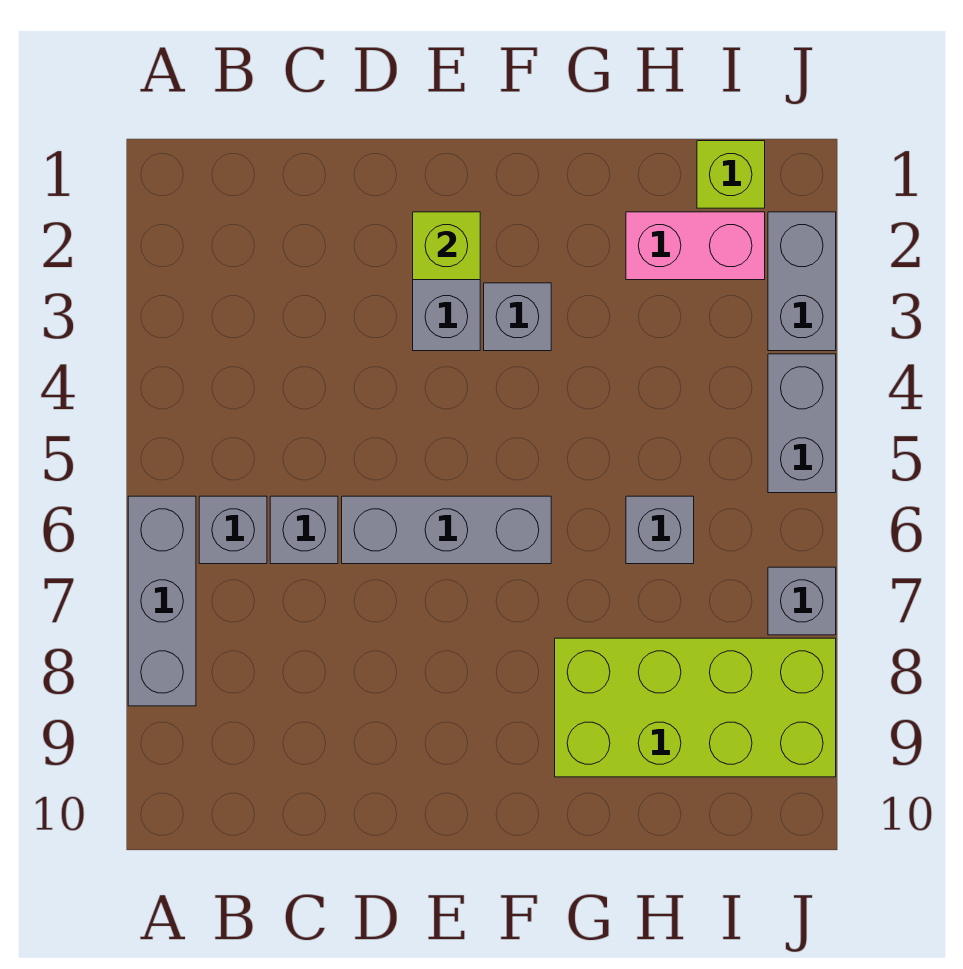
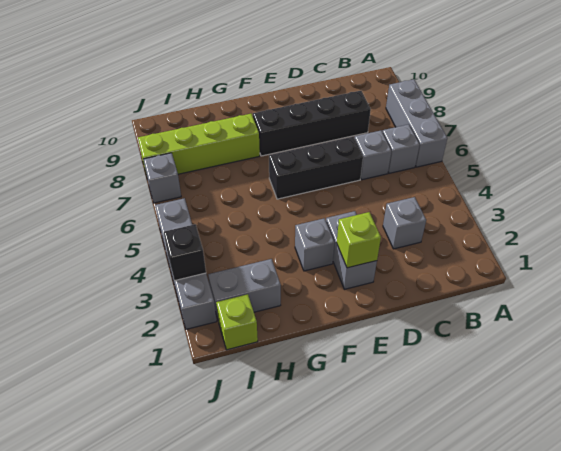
none -> black brick C8:F8 level 1
grey brick D6:F6 level 1 -> black brick D6:F6 level 1
lime brick G8:J9 level 1 -> lime brick G8:J8 level 1
pink brick H2:I2 level 1 -> grey brick H2:I2 level 1
grey brick H6 level 1 -> grey brick C3 level 1
none -> black brick J3 level 2

